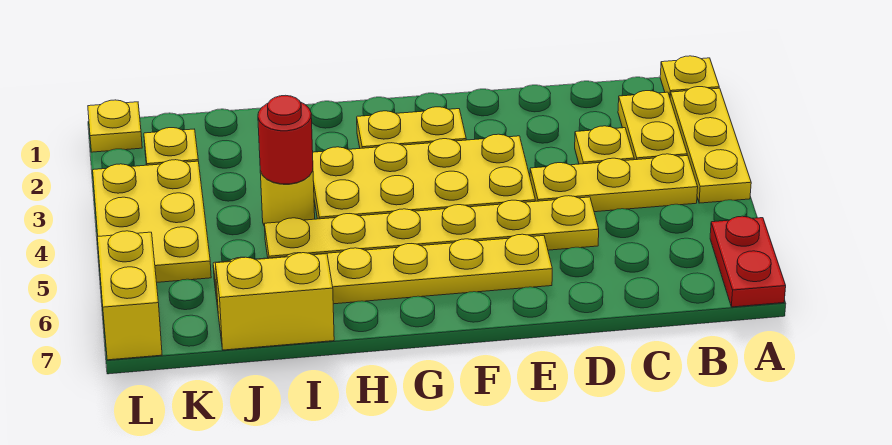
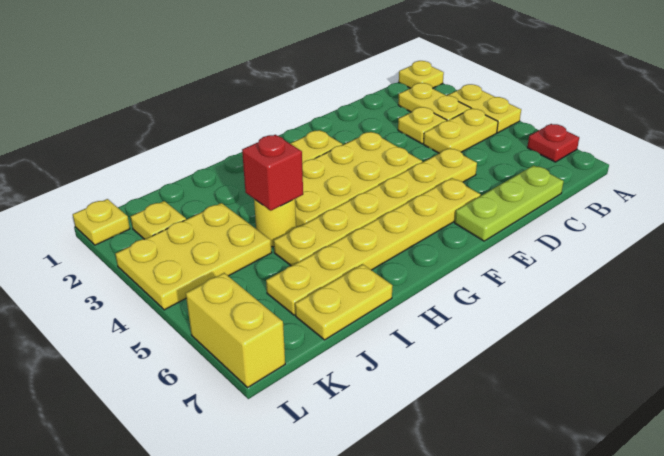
yellow plate A2:A4 level 1 -> yellow plate A3:A4 level 1
red plate A6:A7 level 1 -> red plate A6 level 1
yellow plate B4:D4 level 1 -> yellow plate B4:C4 level 1
none -> lime plate C7:E7 level 1
red round brick I4 level 2 -> red brick I4 level 2
yellow brick I7:J7 level 1 -> yellow plate I7:J7 level 1
yellow plate K3:L5 level 1 -> yellow plate J3:L4 level 1

